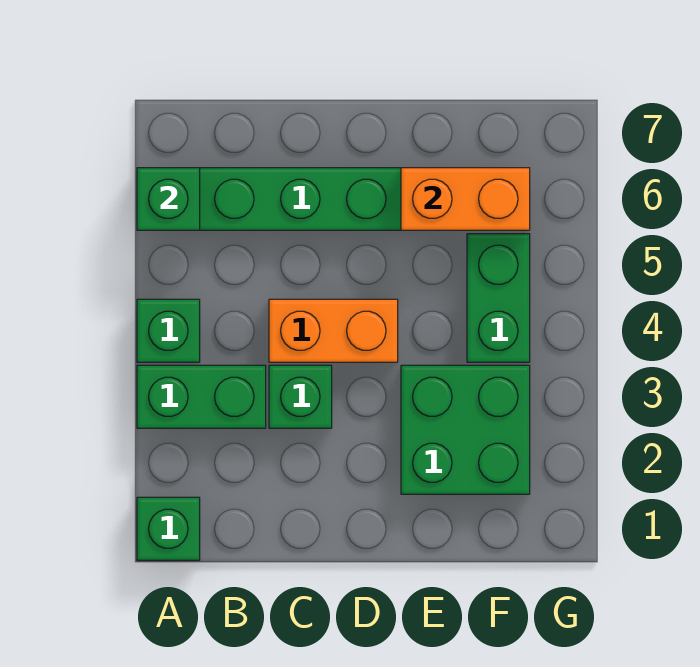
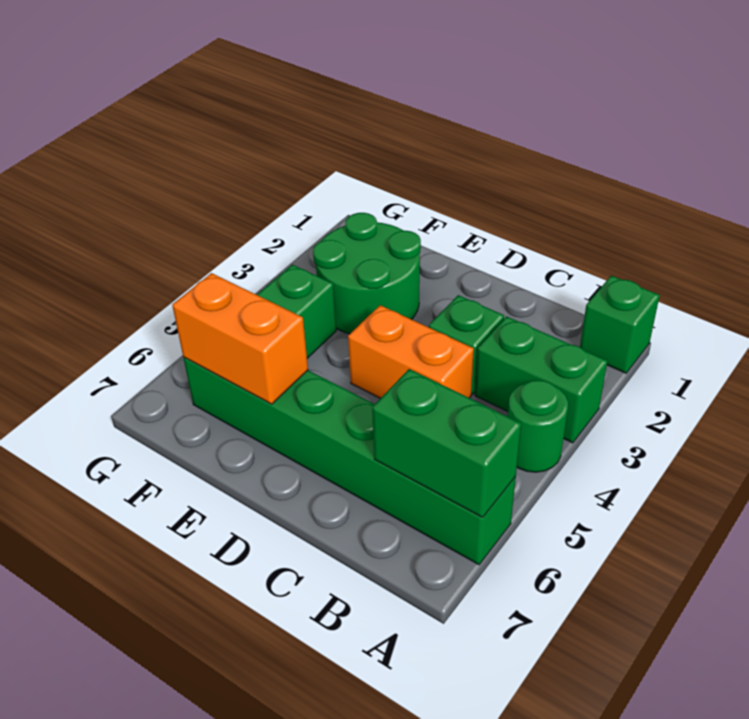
green brick A4 level 1 -> green round brick A4 level 1
green brick A6 level 2 -> green brick A6:B6 level 2
green brick E2:F3 level 1 -> green round brick E2:F3 level 1

